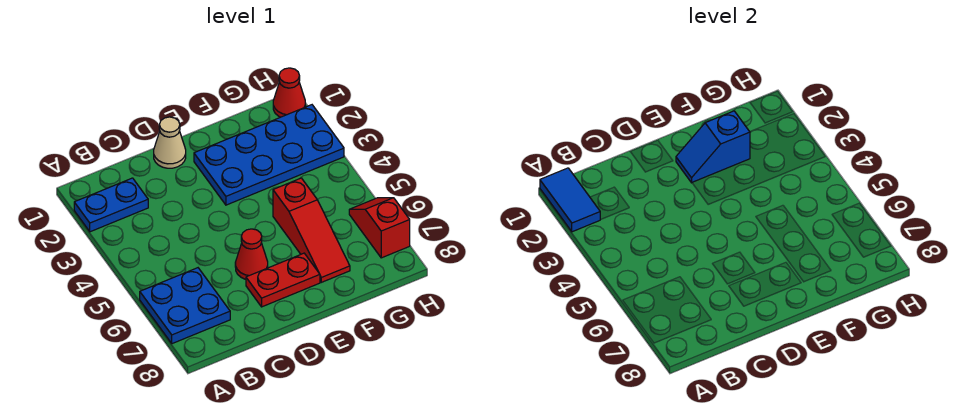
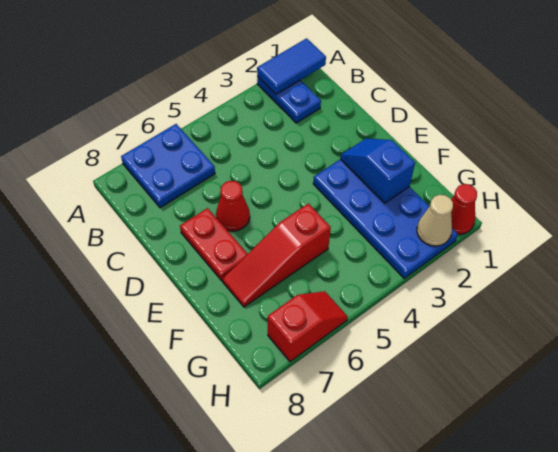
tan cone D1 level 1 -> tan cone H2 level 2

